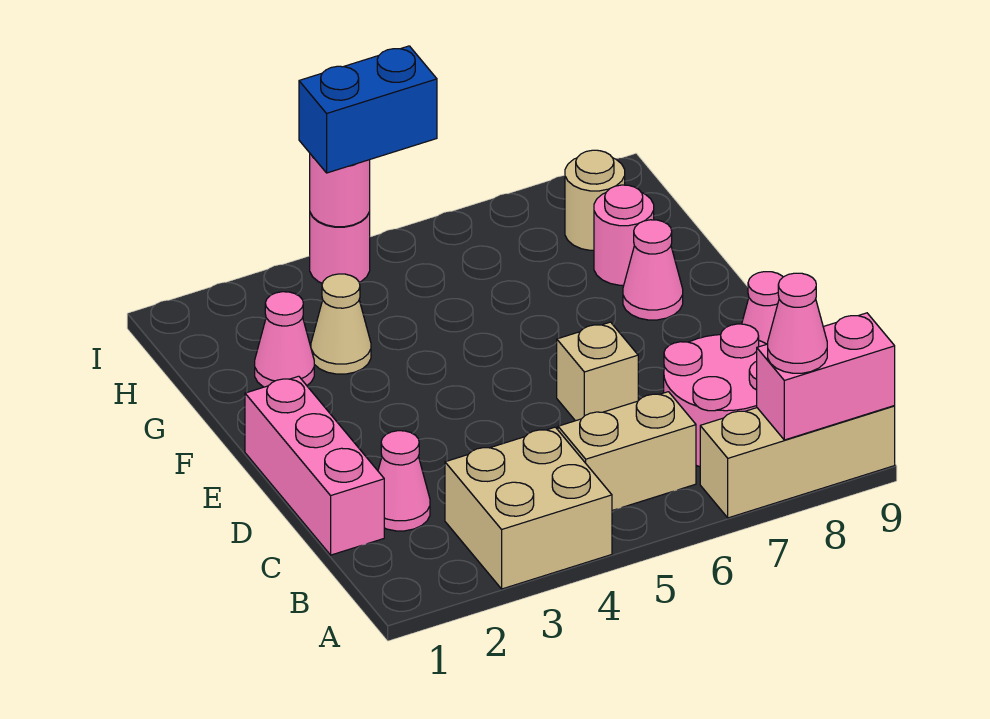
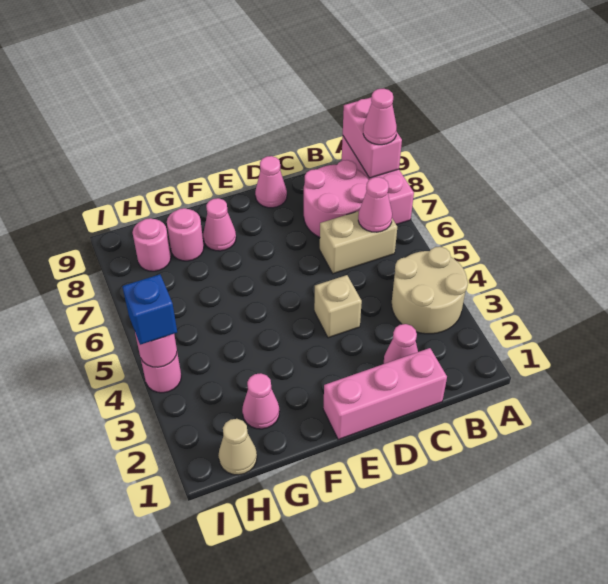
tan brick A3:B4 level 1 -> tan round brick A3:B4 level 1
tan brick A7:A9 level 1 -> pink brick A7:A9 level 1
tan brick B5:B6 level 1 -> tan brick B6:C6 level 1
none -> pink cone B6 level 2
tan brick D6 level 1 -> tan brick D4 level 1
tan cone G3 level 1 -> tan cone H1 level 1
tan round brick H8 level 1 -> pink round brick H8 level 1
blue brick I4:I5 level 3 -> blue brick I4 level 3

